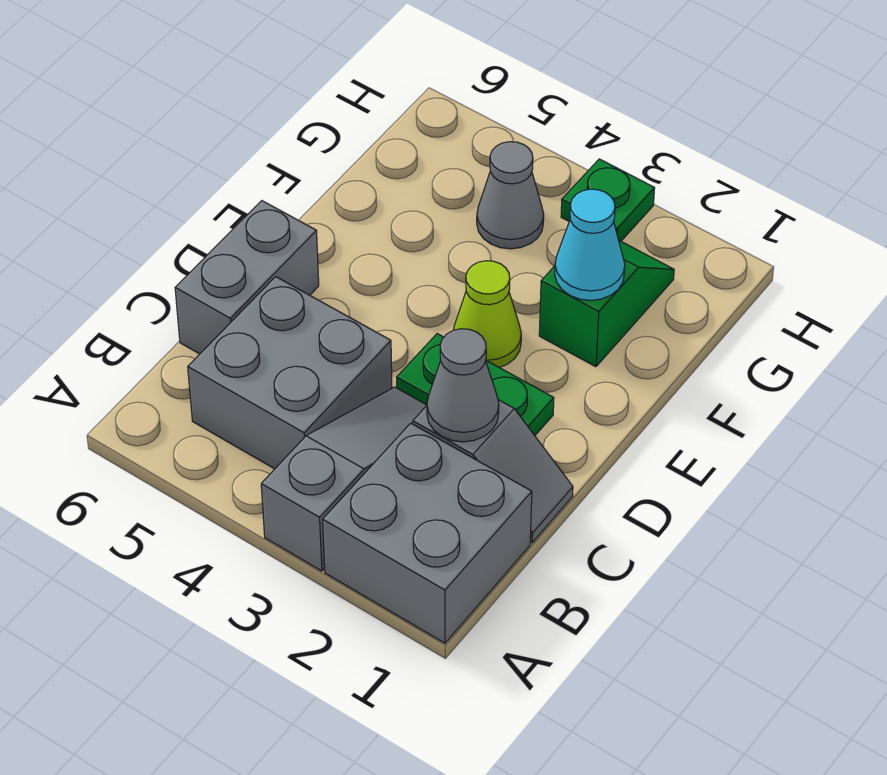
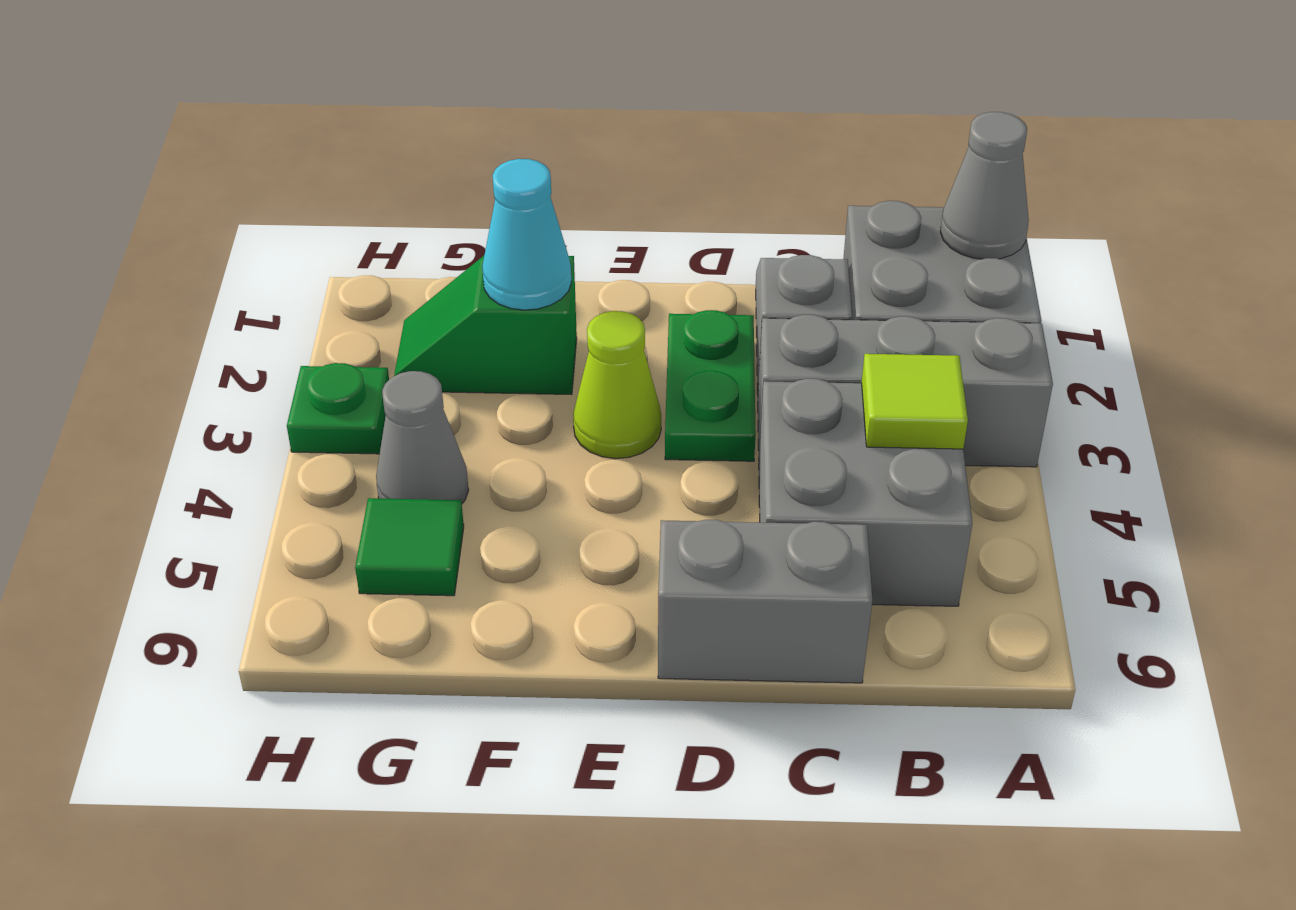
grey slope A3:C3 level 1 top A -> grey brick A3:C3 level 1
none -> lime tile B4 level 2
grey cone C2 level 2 -> grey cone A1 level 2
none -> green tile G5 level 1

